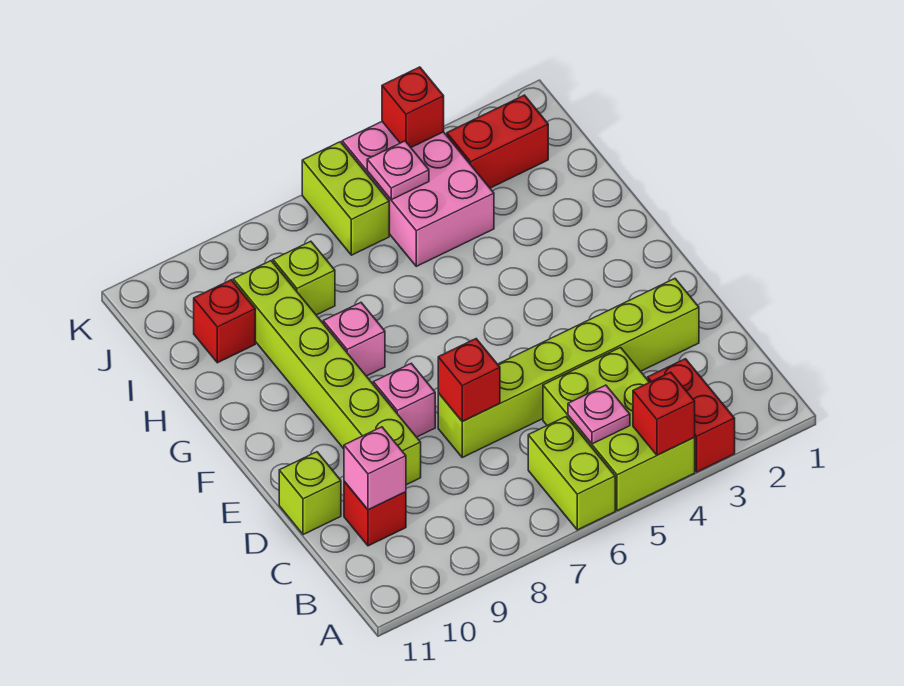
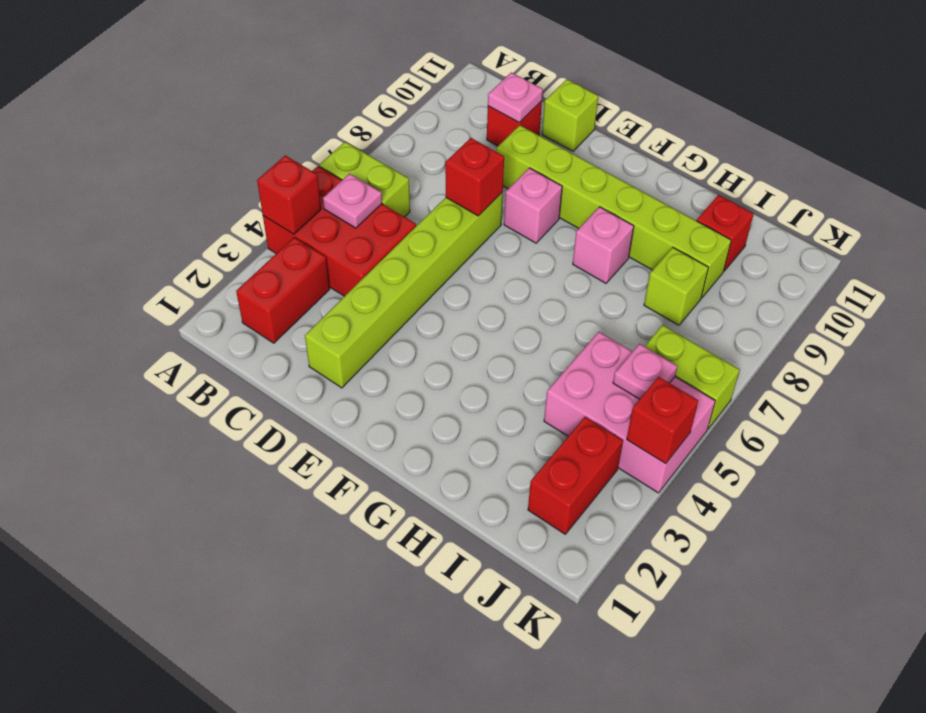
red brick A3:B3 level 1 -> red brick B2:B3 level 1
lime brick A4:C5 level 1 -> red brick A4:C5 level 1
pink brick C10 level 2 -> pink plate C10 level 2

